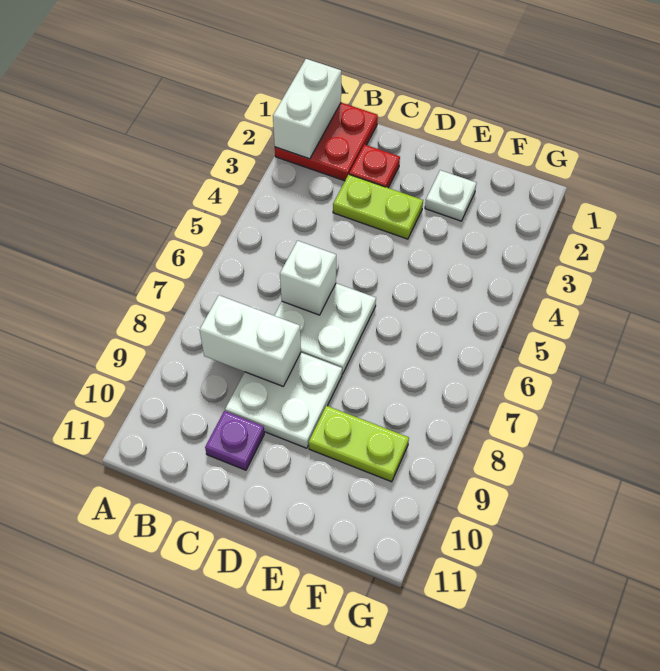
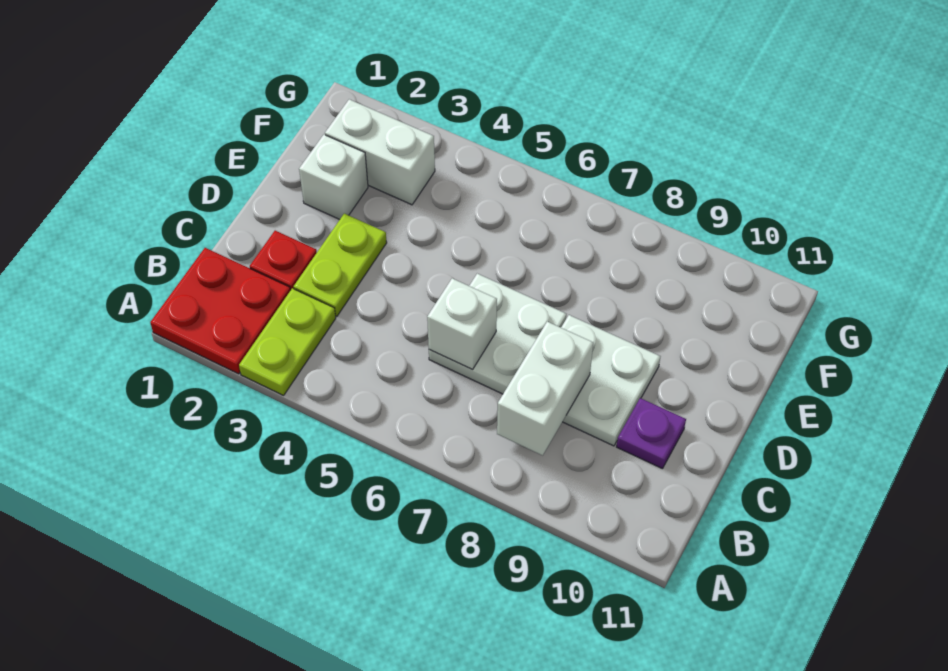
white brick A1:A2 level 2 -> white brick F2:F3 level 1
white plate E2 level 1 -> white brick E2 level 1
lime plate E9:F9 level 1 -> lime plate A3:B3 level 1

